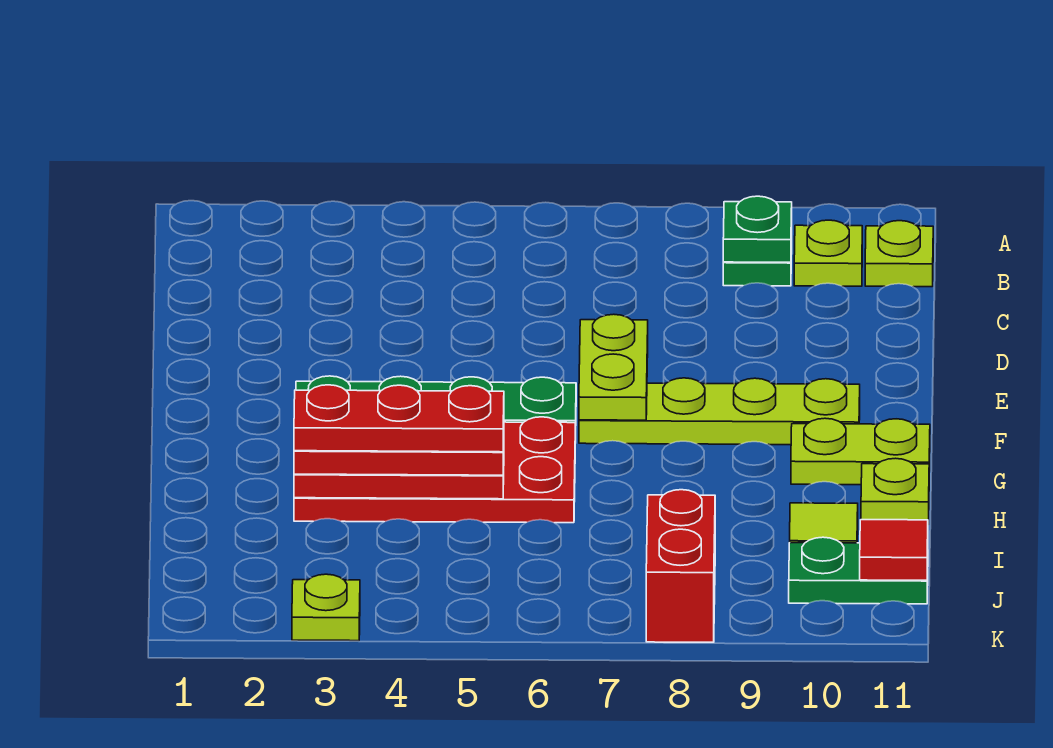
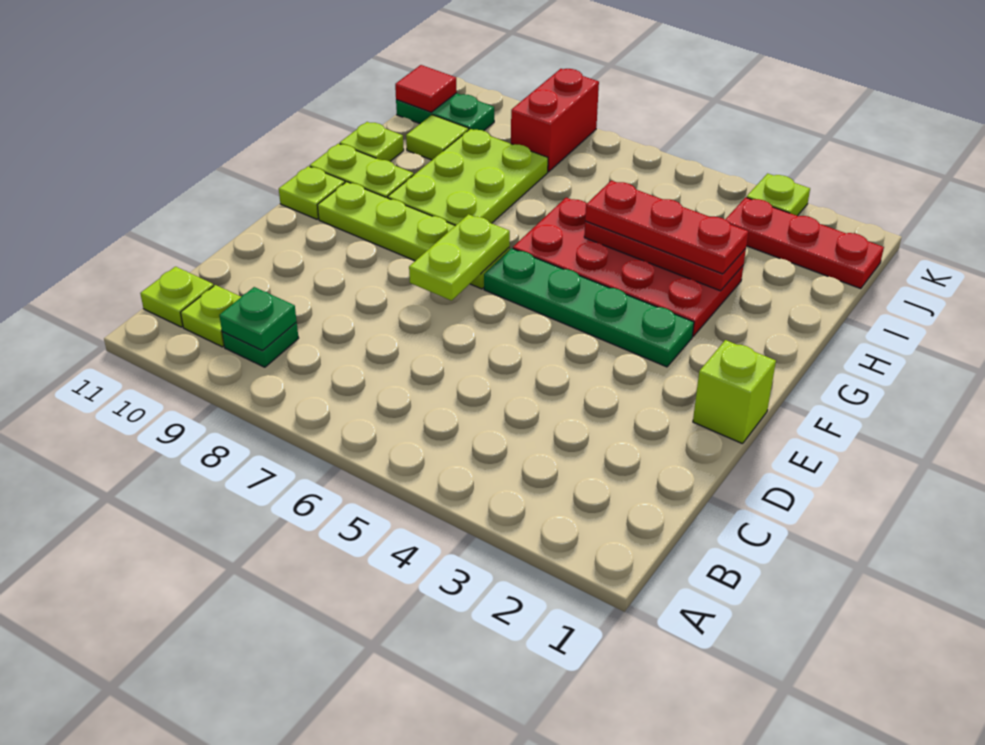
none -> lime brick E1 level 1
none -> lime plate F11 level 1
none -> lime plate G8:I9 level 1
red plate H3:H5 level 4 -> red plate J1:J3 level 1

